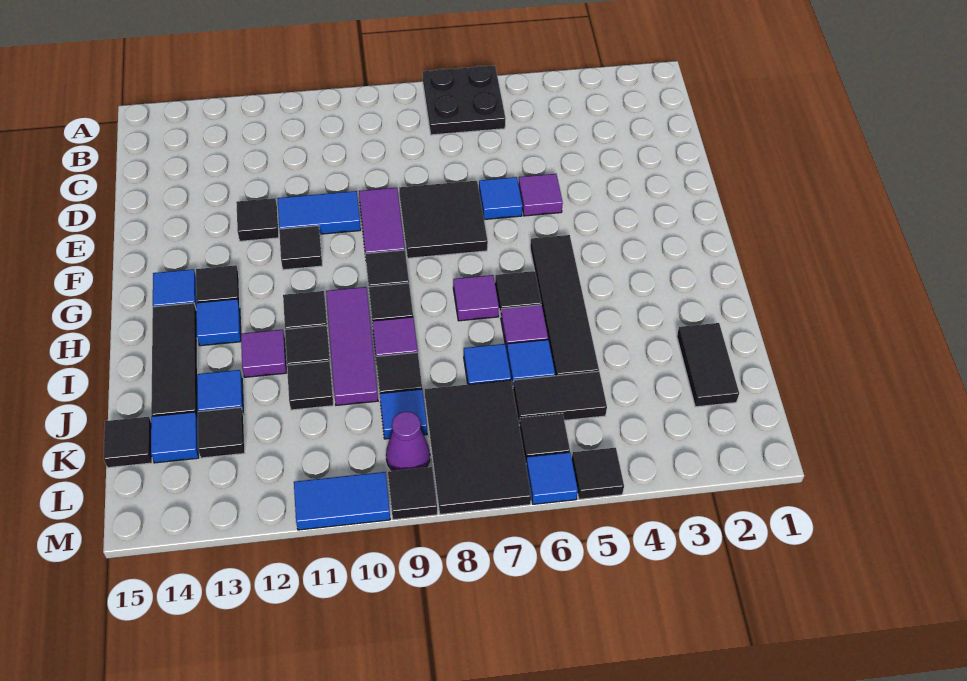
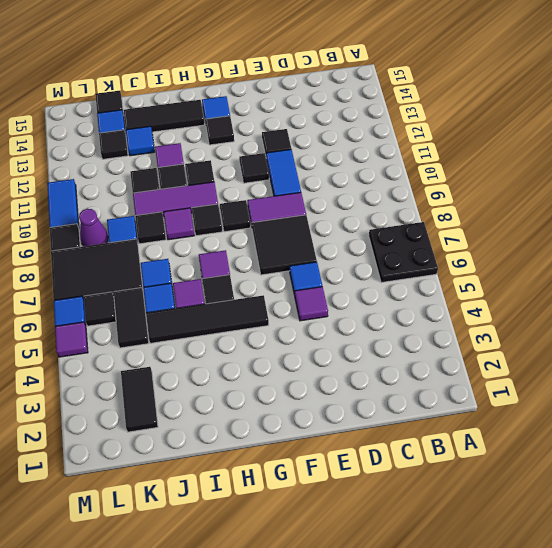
blue tile H13 level 1 -> none
black tile J2:K2 level 1 -> black tile K2:K3 level 1
black tile M5 level 1 -> purple tile M5 level 1

